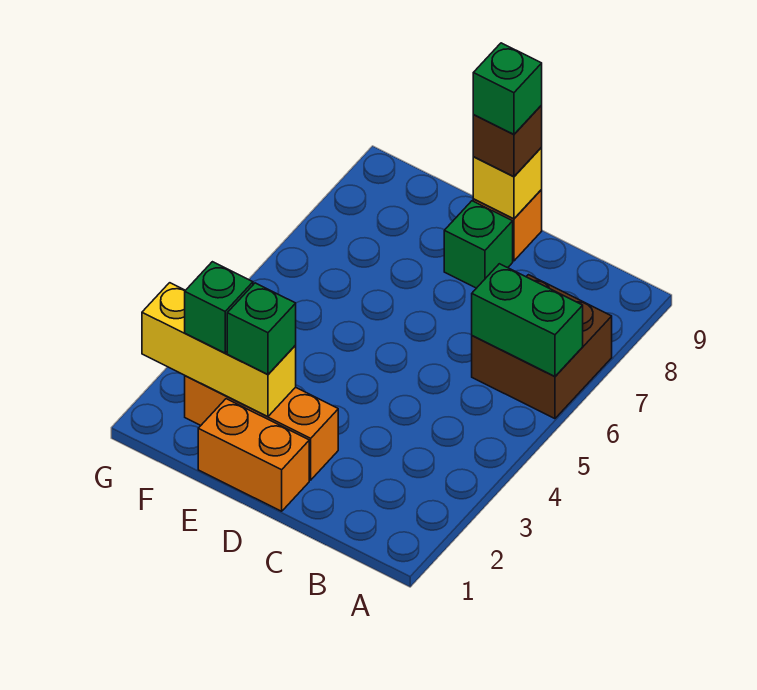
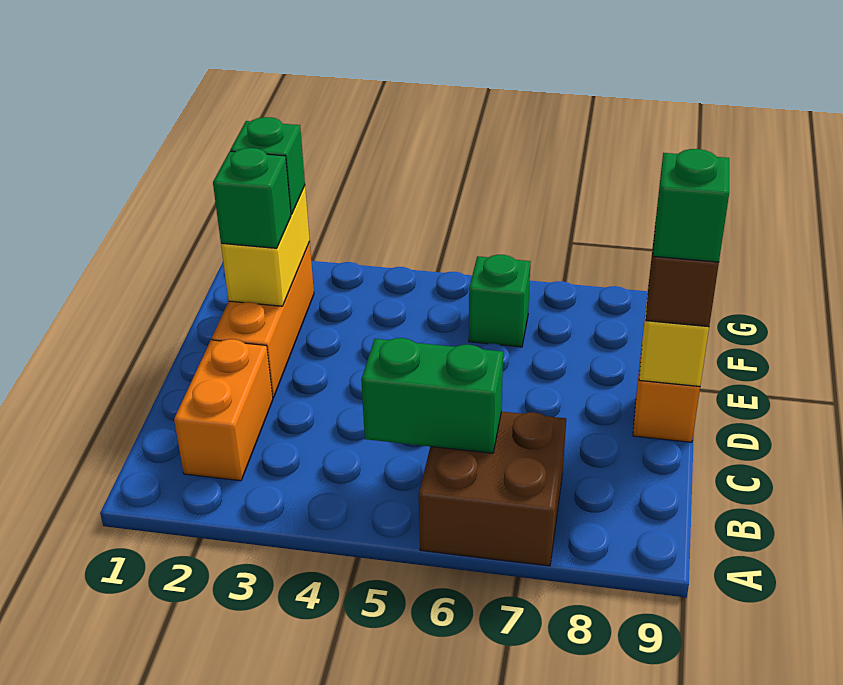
green brick A6:B6 level 2 -> green brick B5:B6 level 2
orange brick D1:E1 level 1 -> orange brick B2:C2 level 1
green brick D8 level 1 -> green brick F6 level 1
yellow brick E2:G2 level 2 -> yellow brick E2:F2 level 2

